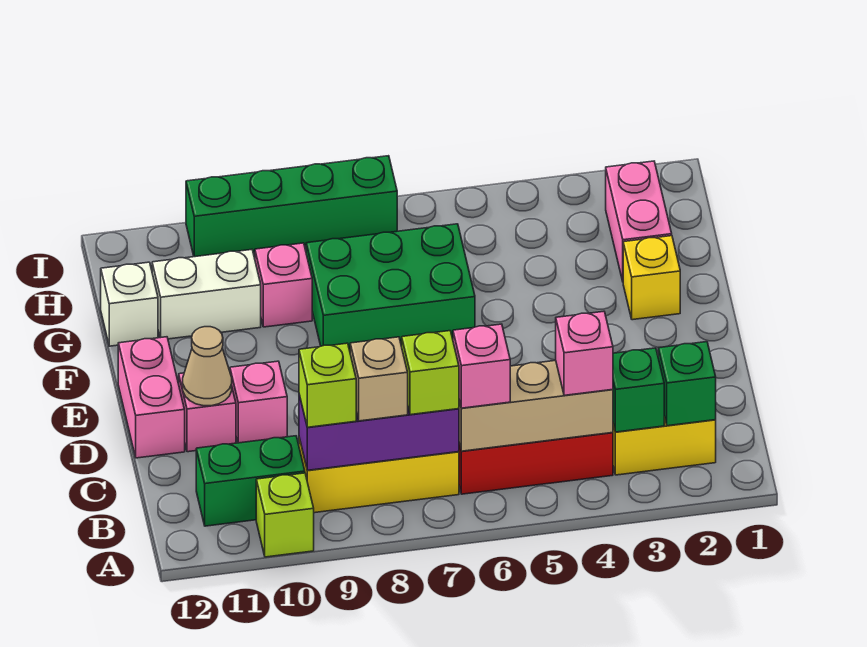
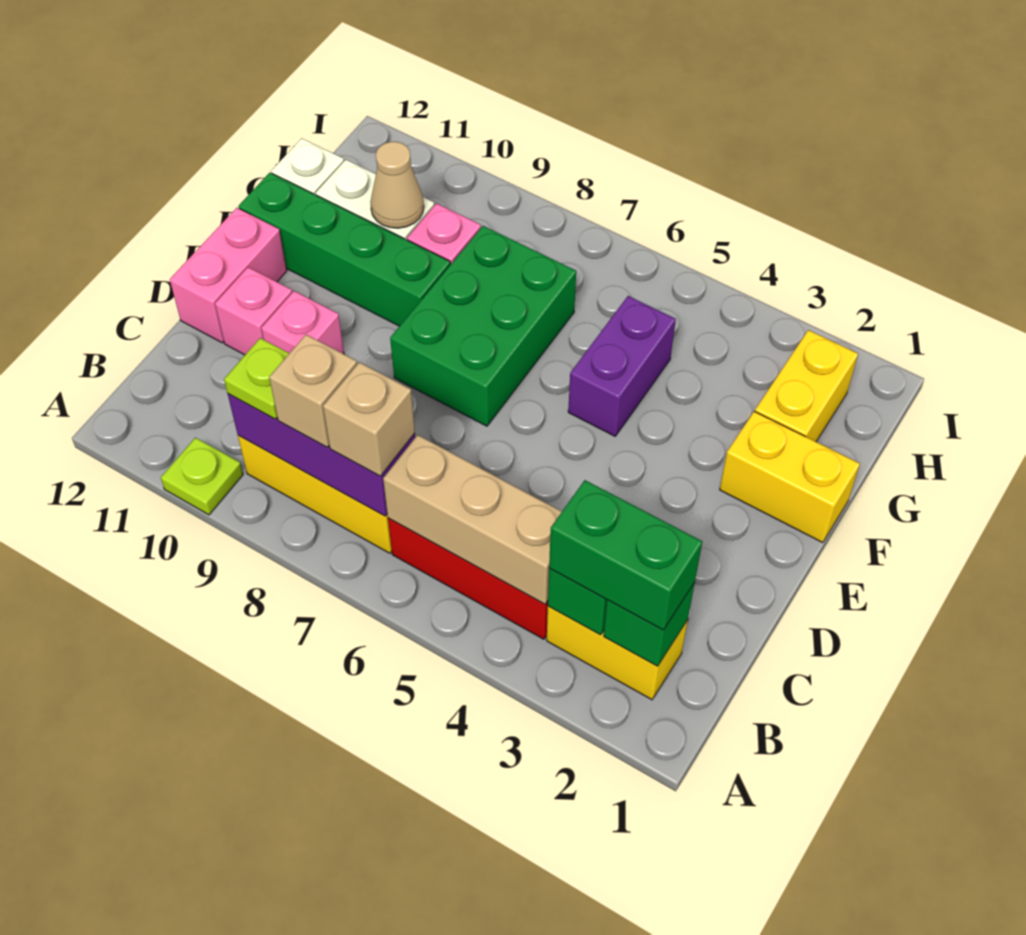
lime brick A10 level 1 -> lime plate A10 level 1
pink brick B4 level 3 -> none
pink brick B6 level 3 -> none
lime brick B7 level 3 -> tan brick B7 level 3
lime brick B9 level 3 -> lime plate B9 level 3
green brick B10:B11 level 1 -> green brick B2:B3 level 3
tan cone D11 level 2 -> tan cone G10 level 2
yellow brick F2 level 1 -> yellow brick F1:F2 level 1
none -> purple brick F5:G5 level 1
green brick F6:G8 level 1 -> green brick E7:G8 level 1
pink brick G2:H2 level 1 -> yellow brick G2:H2 level 1
green brick I7:I10 level 1 -> green brick F9:F12 level 1

